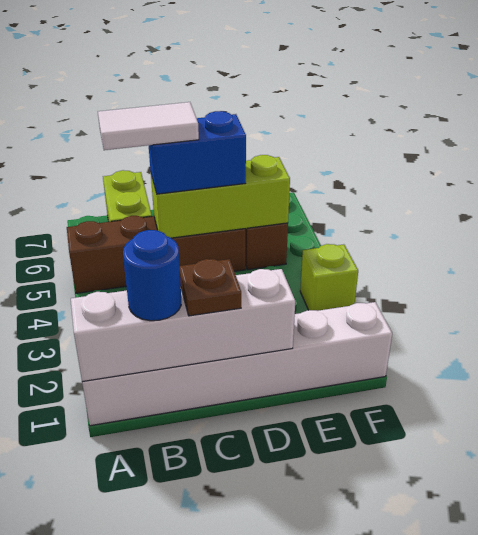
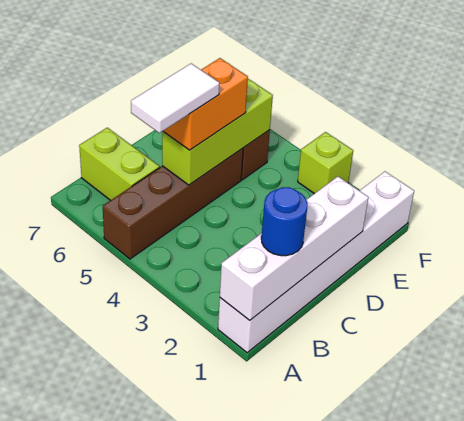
brown plate C1 level 3 -> none
blue brick C5:D5 level 3 -> orange brick C5:D5 level 3

